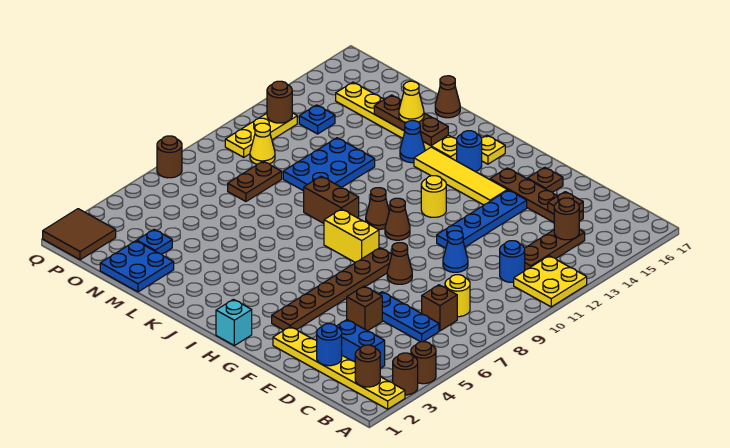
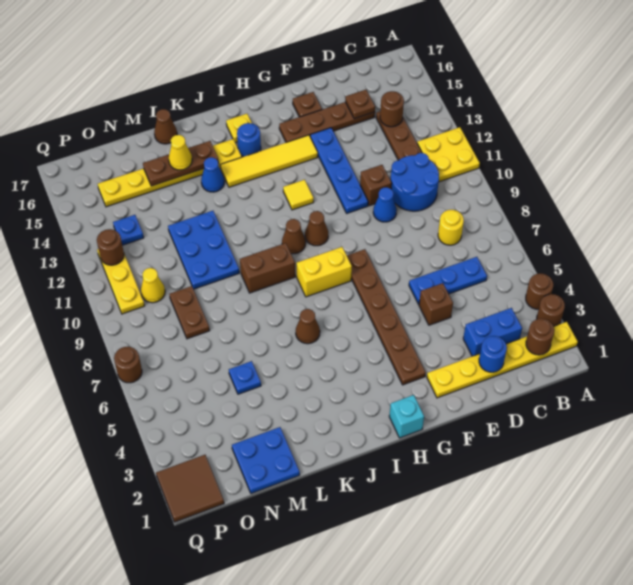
brown brick C7 level 1 -> brown brick E11 level 1
blue round brick C11 level 1 -> blue round brick C10:D11 level 1
brown cone F8 level 1 -> brown cone J6 level 1
yellow round brick H12 level 1 -> yellow tile H12 level 1
blue plate N3 level 1 -> blue plate M5 level 1

